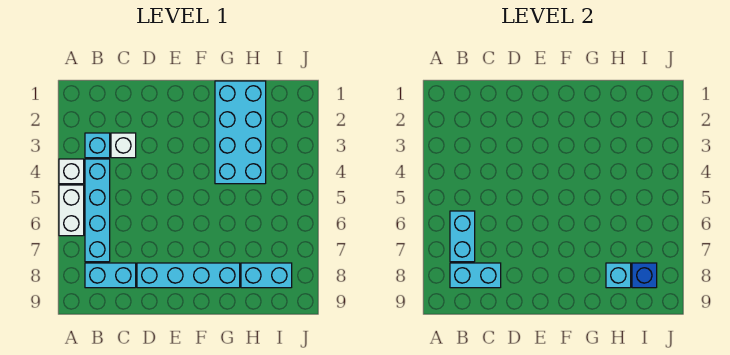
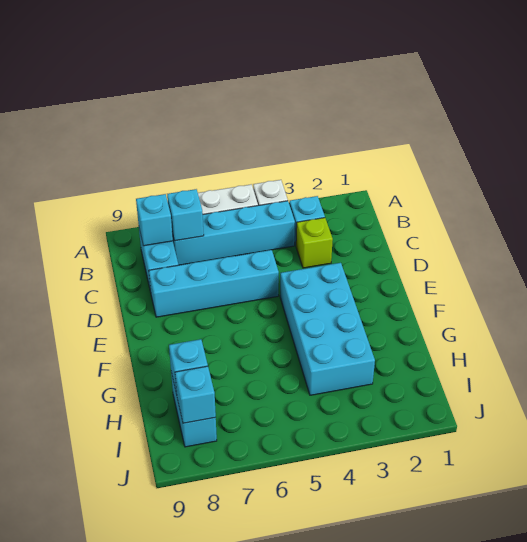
cyan brick B6:B7 level 2 -> cyan brick B7 level 2
cyan brick B8:C8 level 2 -> cyan brick B8 level 2
white brick C3 level 1 -> lime brick C3 level 1
cyan brick D8:G8 level 1 -> cyan brick D5:D8 level 1
cyan brick G1:H4 level 1 -> cyan brick E3:H4 level 1
blue brick I8 level 2 -> cyan brick I8 level 2

